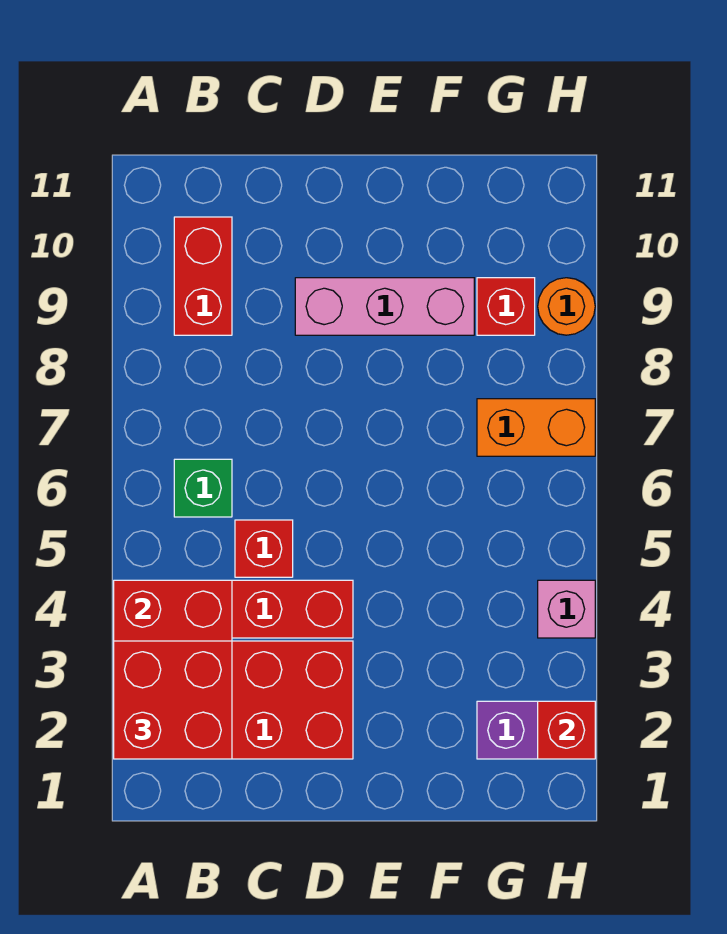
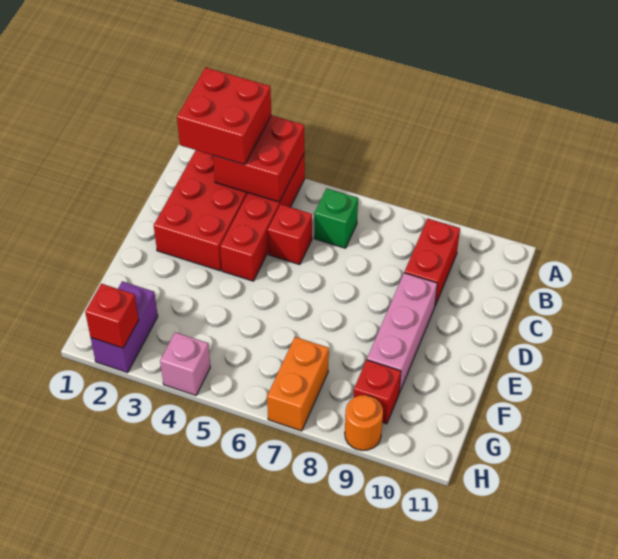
red brick B9:B10 level 1 -> red brick B9:C9 level 1

